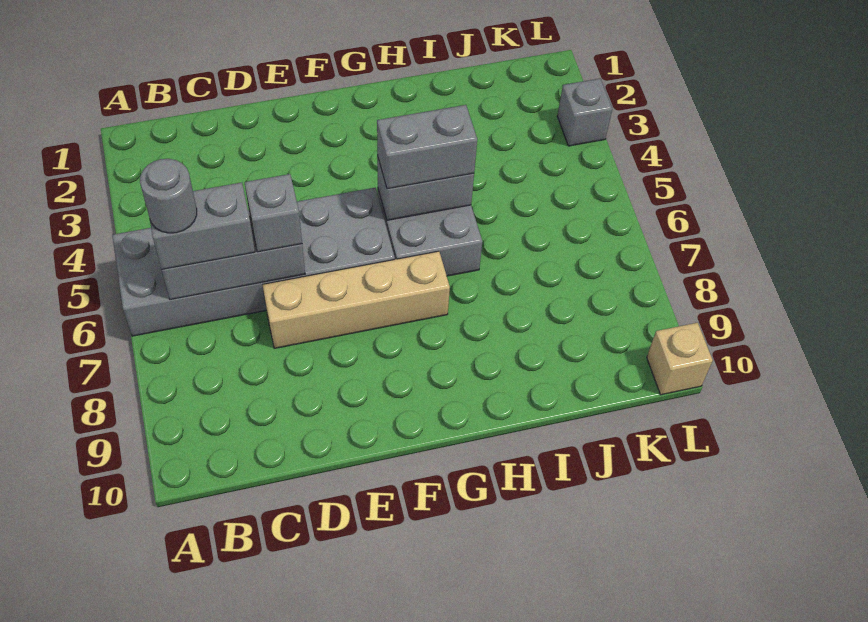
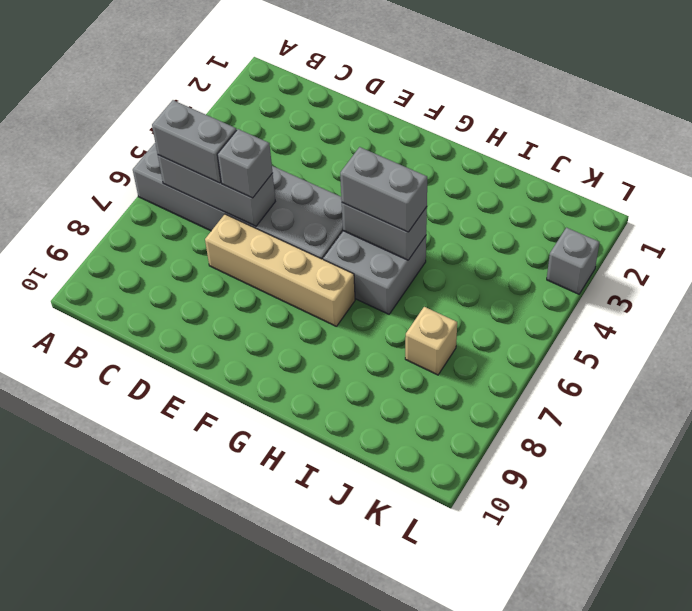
grey round brick B6 level 4 -> none
tan brick L10 level 1 -> tan brick J7 level 1

